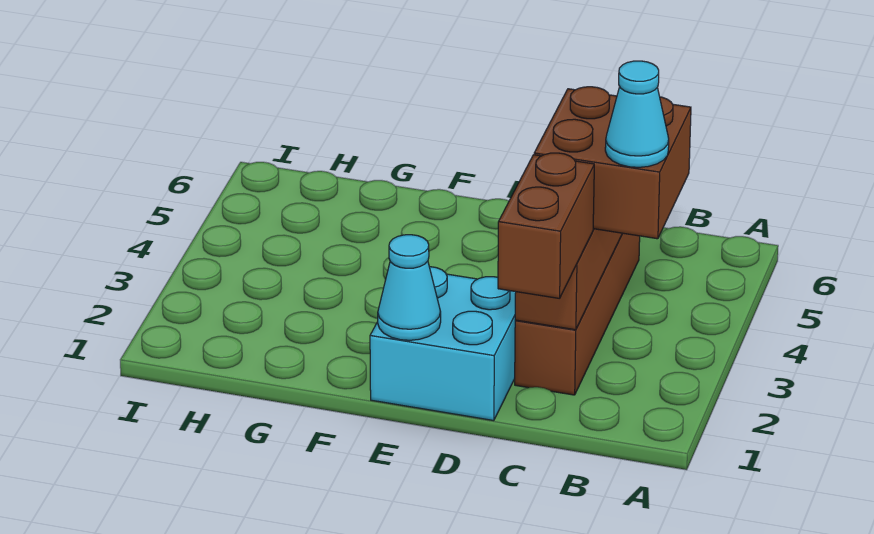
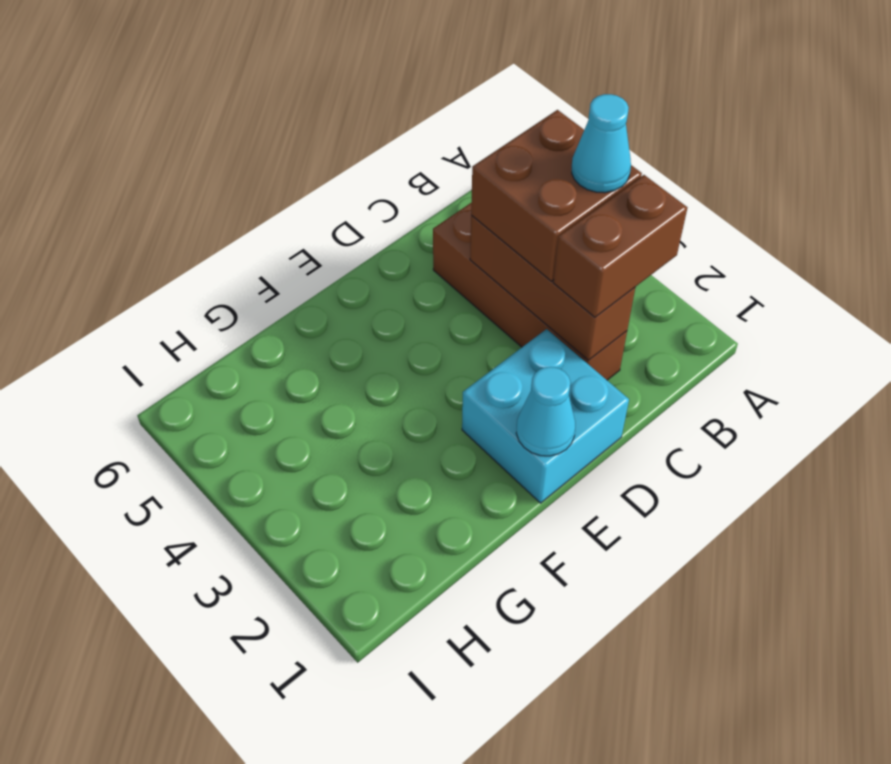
brown brick C1:C2 level 3 -> brown brick B2:C2 level 3

